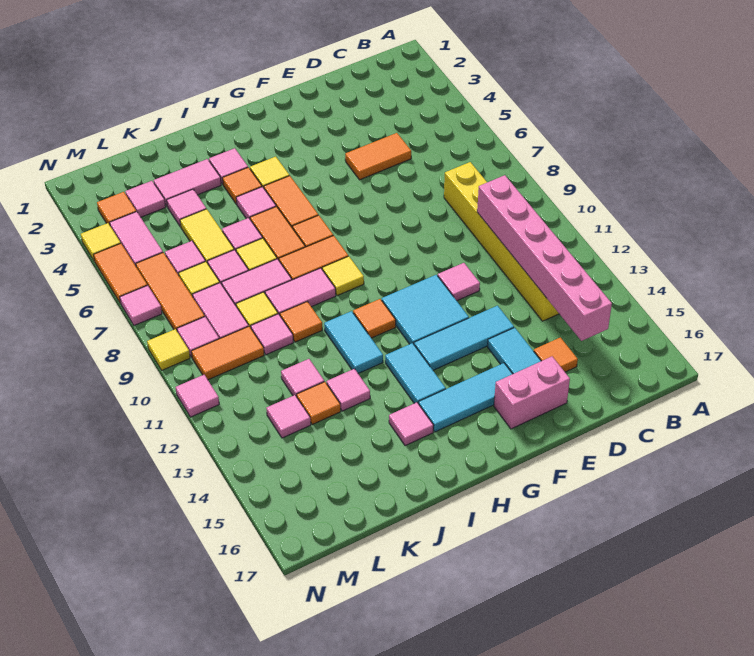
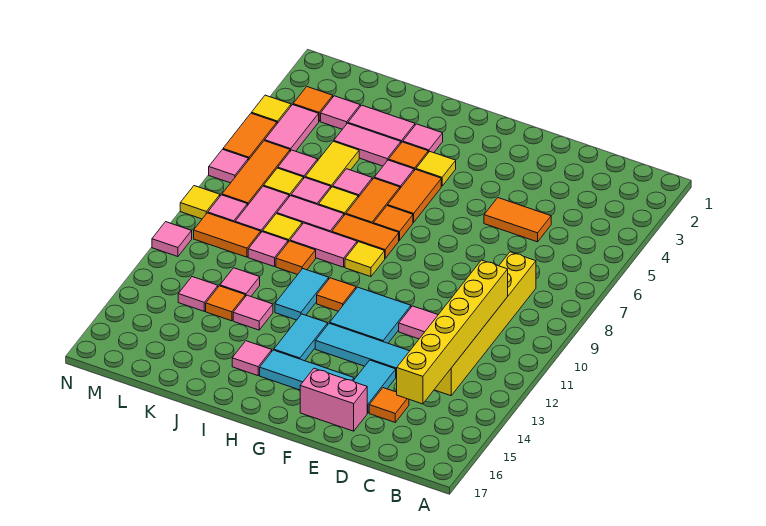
pink brick C10:C15 level 2 -> yellow brick C10:C15 level 2
pink tile K4 level 1 -> pink tile J4:K4 level 1

